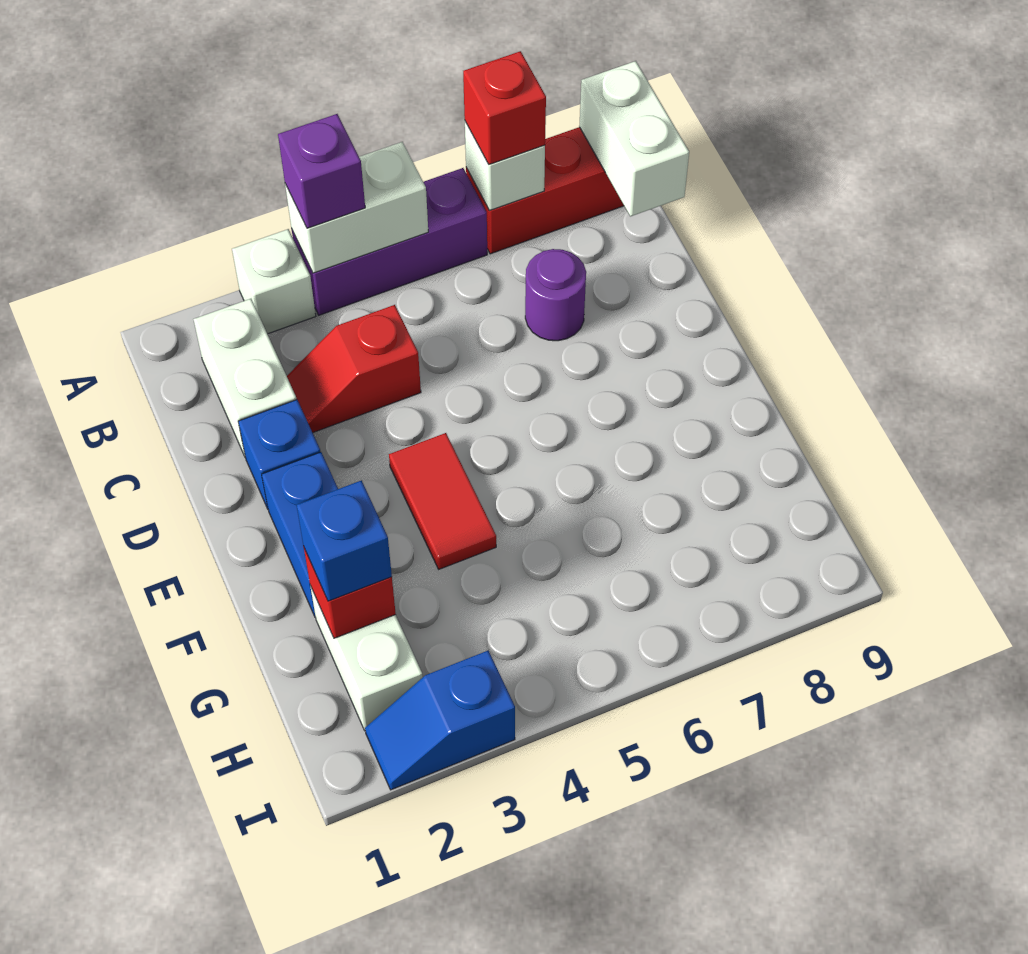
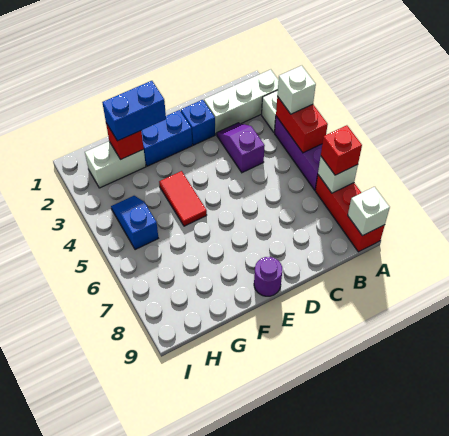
white brick A4:A5 level 2 -> red brick A4:A5 level 2
purple brick A4 level 3 -> white brick A4 level 3
white brick A9:B9 level 2 -> white brick A9 level 2
white brick B2:C2 level 1 -> white brick A2:C2 level 1
red slope C3:C4 level 1 top 4 -> purple slope C3:C4 level 1 top 4
purple round brick C7 level 1 -> purple round brick E9 level 1
red tile E4:F4 level 1 -> red tile F4:F5 level 1
blue brick G2 level 3 -> blue brick F2:G2 level 3
blue slope I2:I3 level 1 top 3 -> blue slope H4:H5 level 1 top 5

